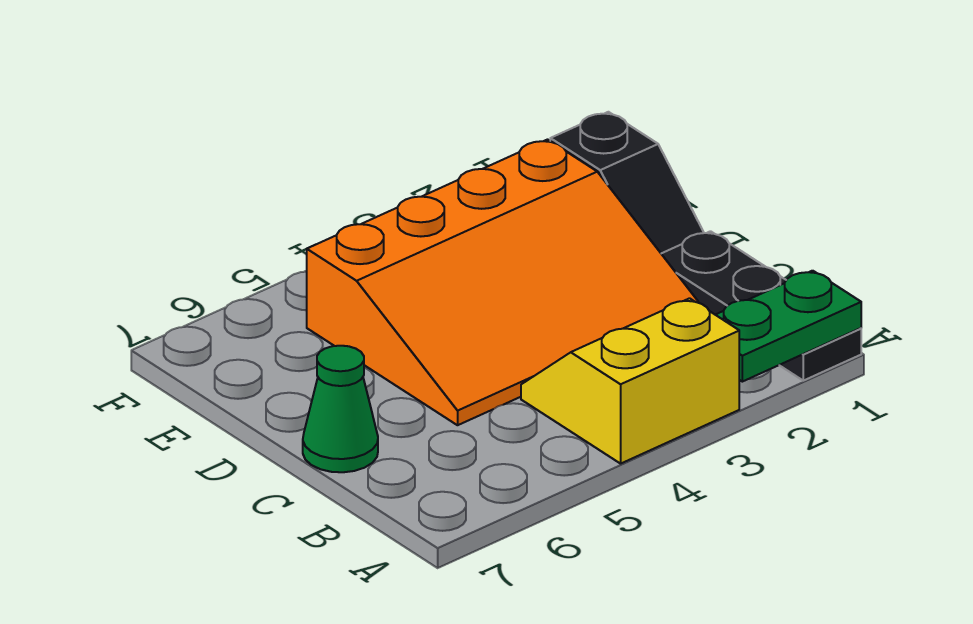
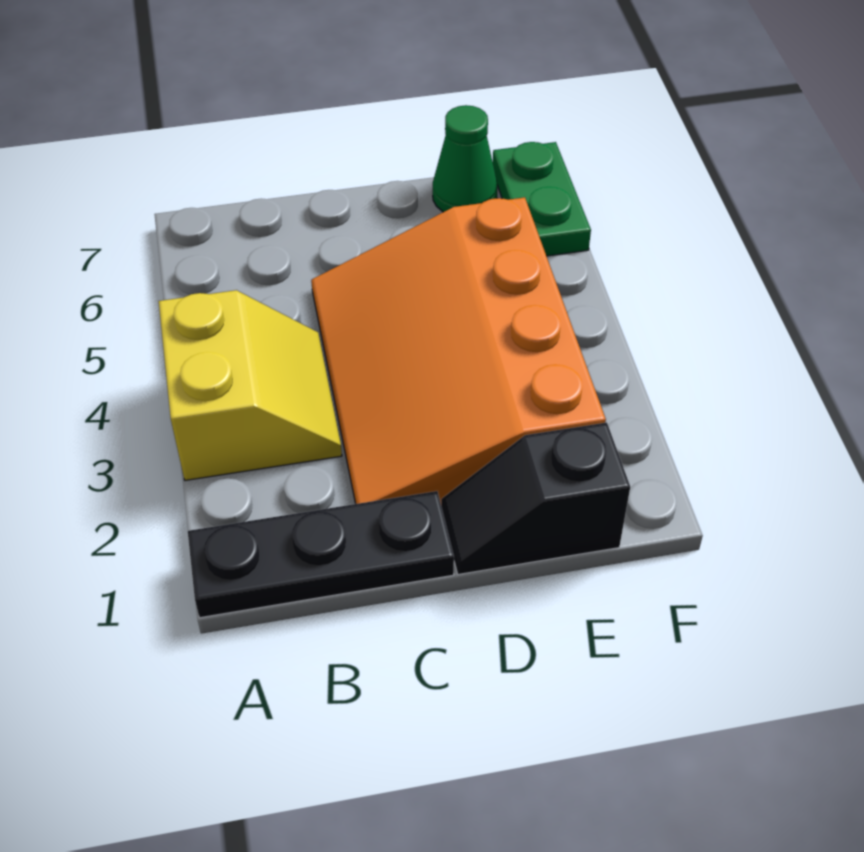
green plate A1:A2 level 2 -> green plate F6:F7 level 1
green cone C7 level 1 -> green cone E7 level 1

